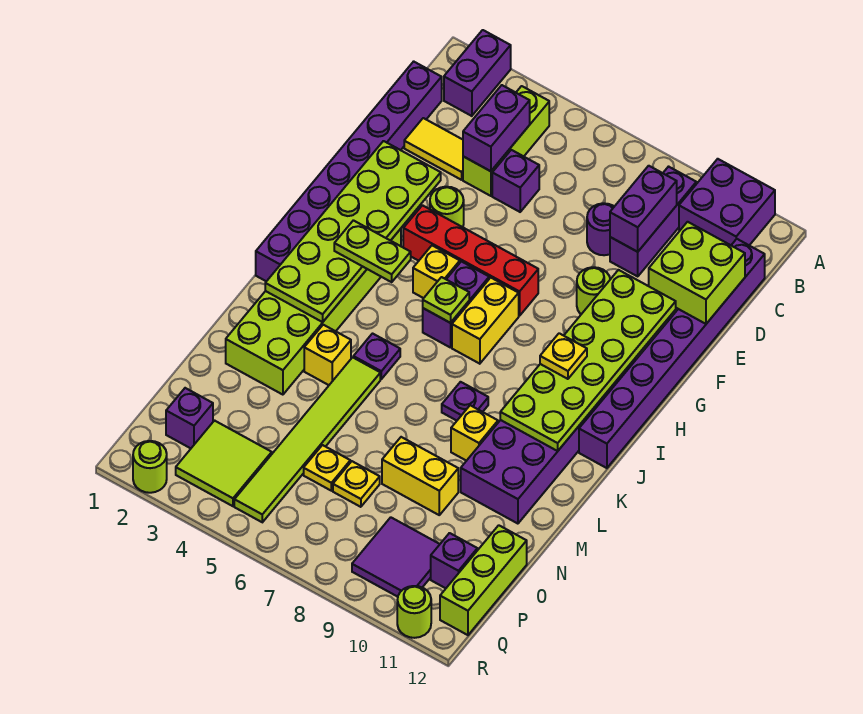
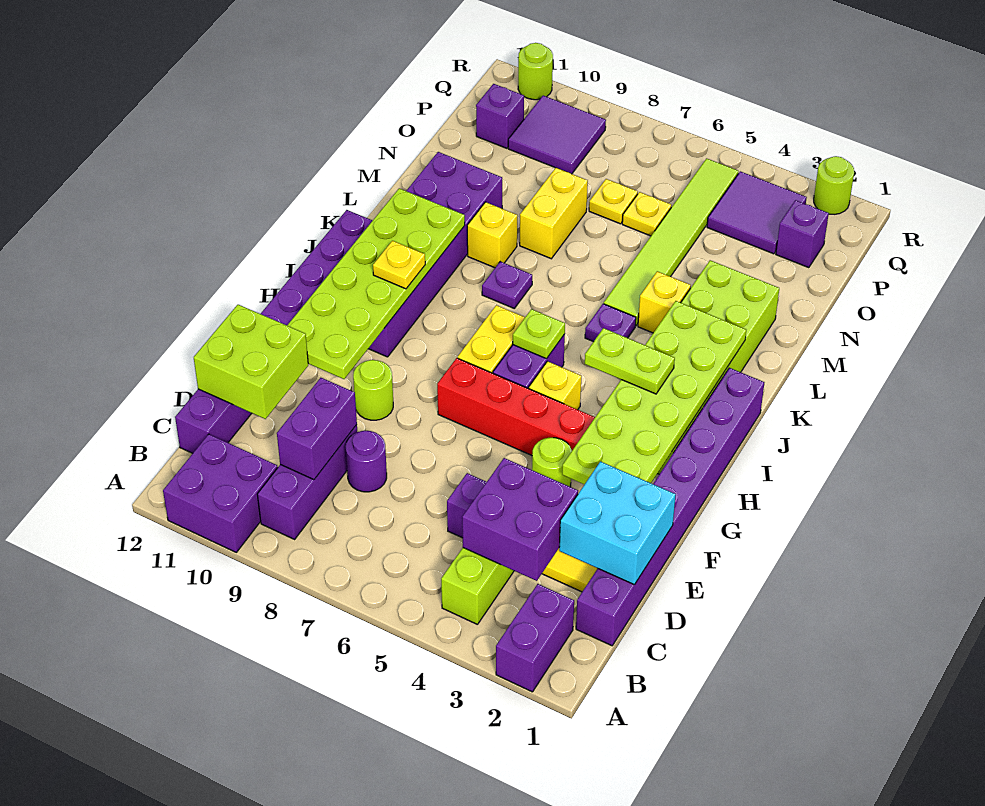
purple brick C4:D4 level 2 -> purple brick C3:D4 level 2
none -> cyan brick D1:E2 level 2
yellow brick N8:N9 level 1 -> yellow brick M8:N8 level 1
lime brick O12:Q12 level 1 -> none
lime tile P3:Q4 level 1 -> purple tile P3:Q4 level 1

